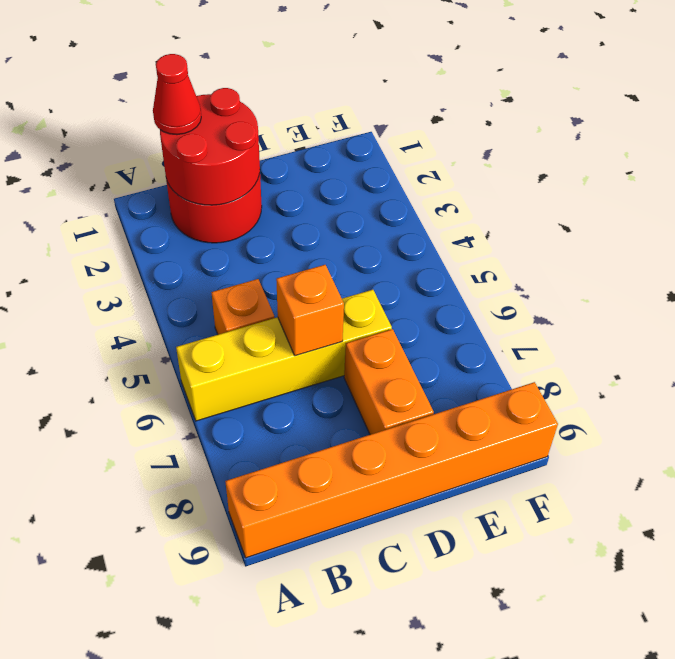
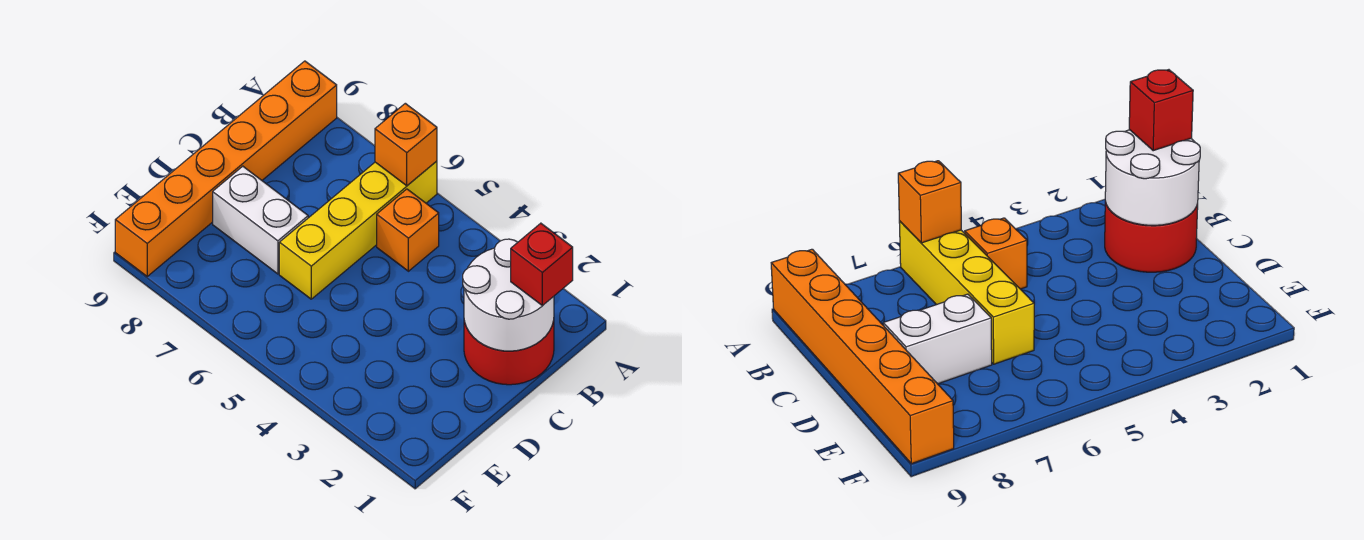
red round brick B1:C2 level 2 -> white round brick B1:C2 level 2
red cone B1 level 3 -> red brick B1 level 3
orange brick C6 level 2 -> orange brick A6 level 2
orange brick D7:D8 level 1 -> white brick D7:D8 level 1

